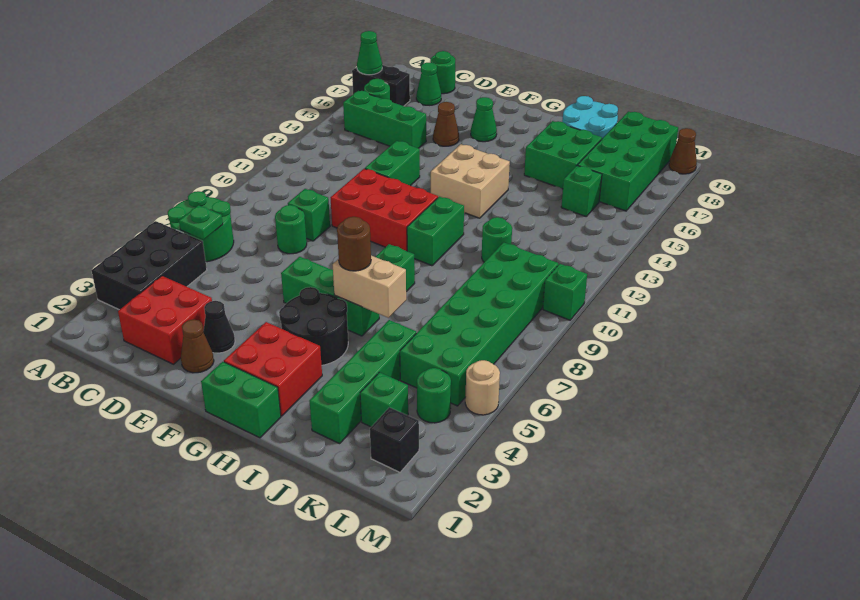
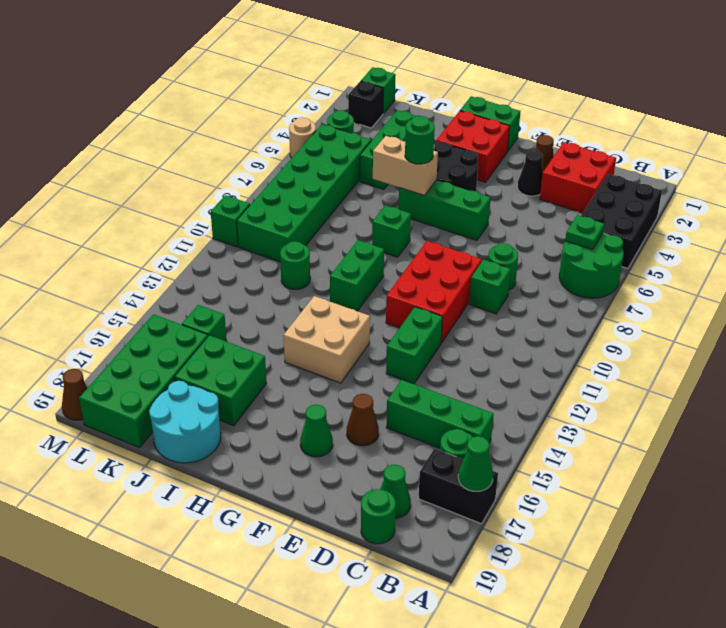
red brick E10:G11 level 1 -> red brick E9:F11 level 1
brown round brick H6 level 3 -> green round brick H6 level 3
green brick J2:J5 level 1 -> green brick J3:J5 level 1
green brick K3 level 1 -> green brick L1 level 1

